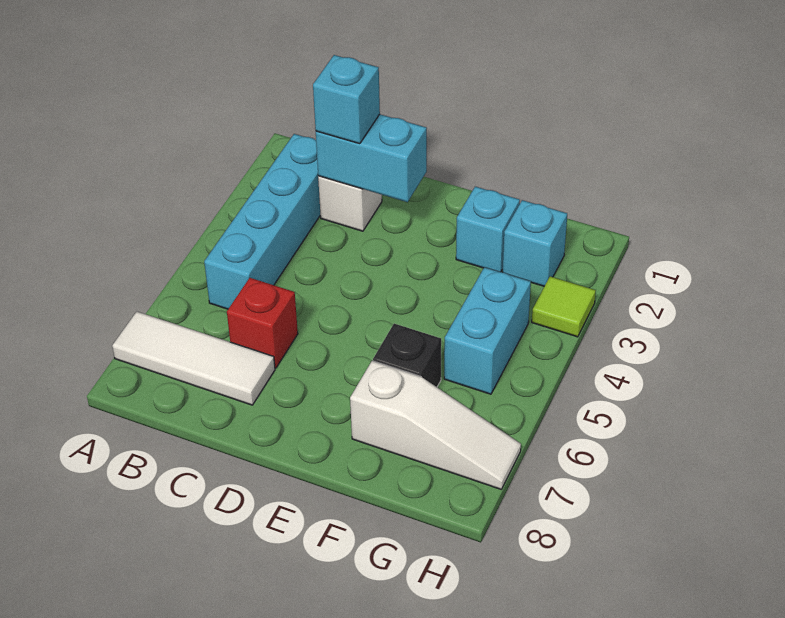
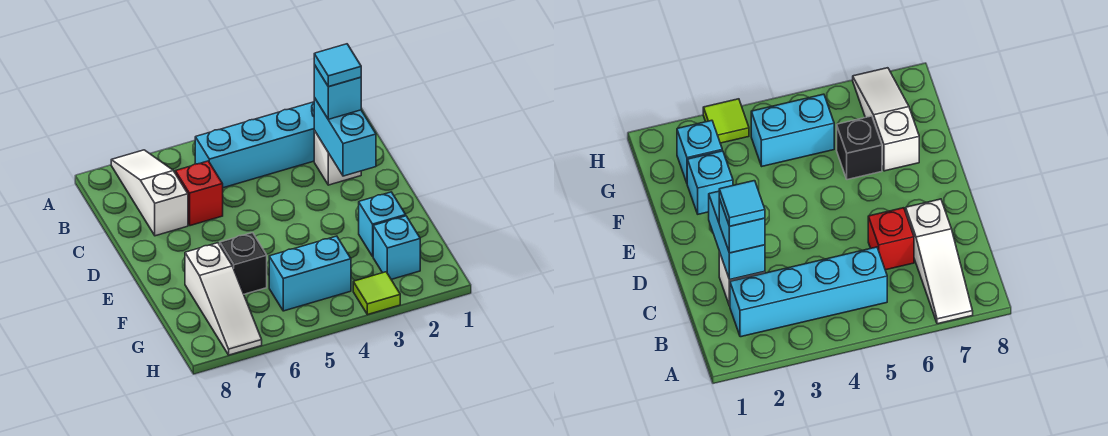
white tile A7:C7 level 1 -> white slope A7:C7 level 1 top C
none -> cyan tile C2 level 4

